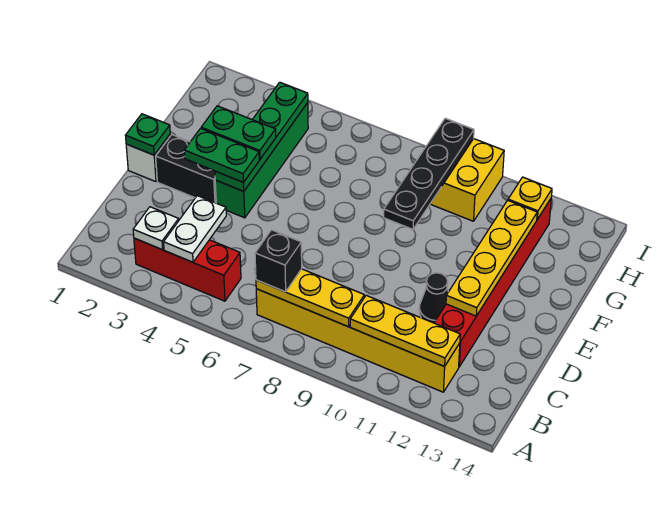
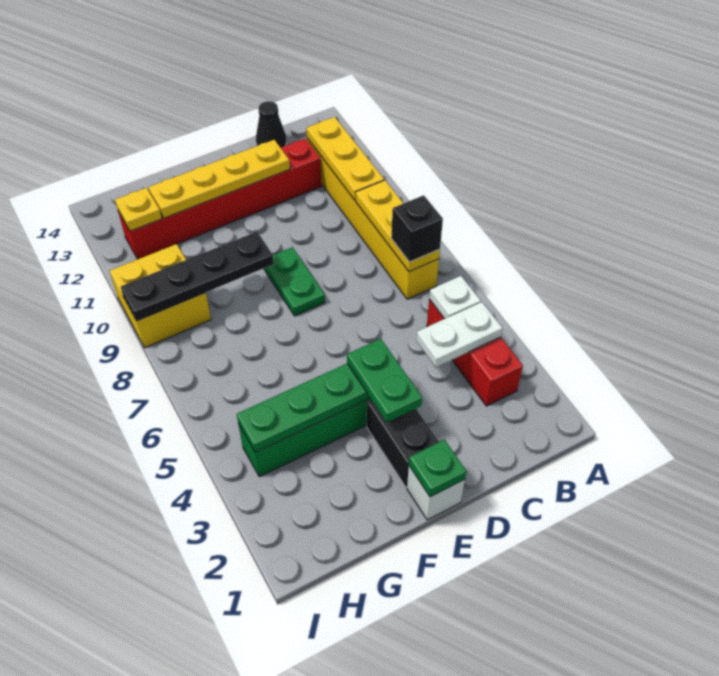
white plate B3 level 2 -> white plate B5 level 2
black cone D11 level 1 -> black cone C14 level 1
green plate F3:F4 level 3 -> green plate E8:E9 level 1

